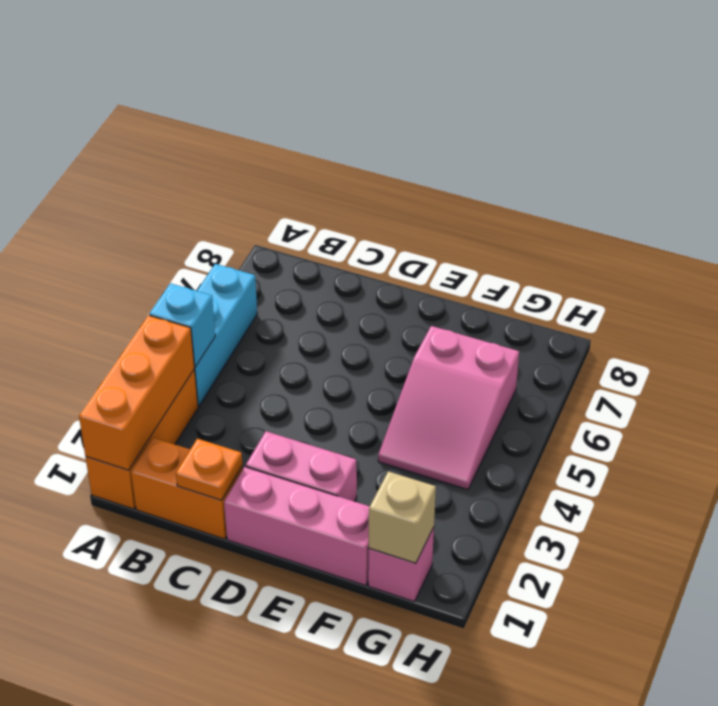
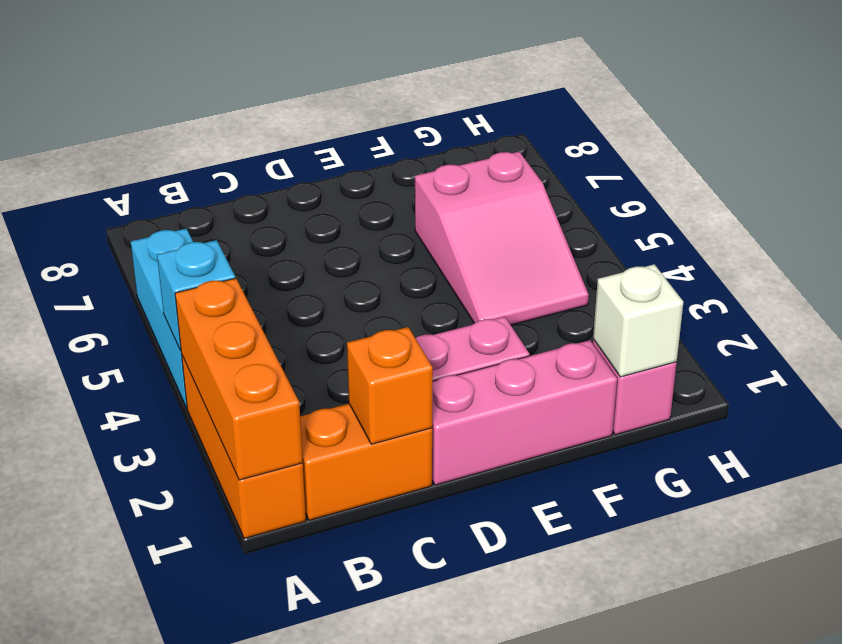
orange plate C1 level 2 -> orange brick C1 level 2
tan brick G1 level 2 -> white brick G1 level 2

